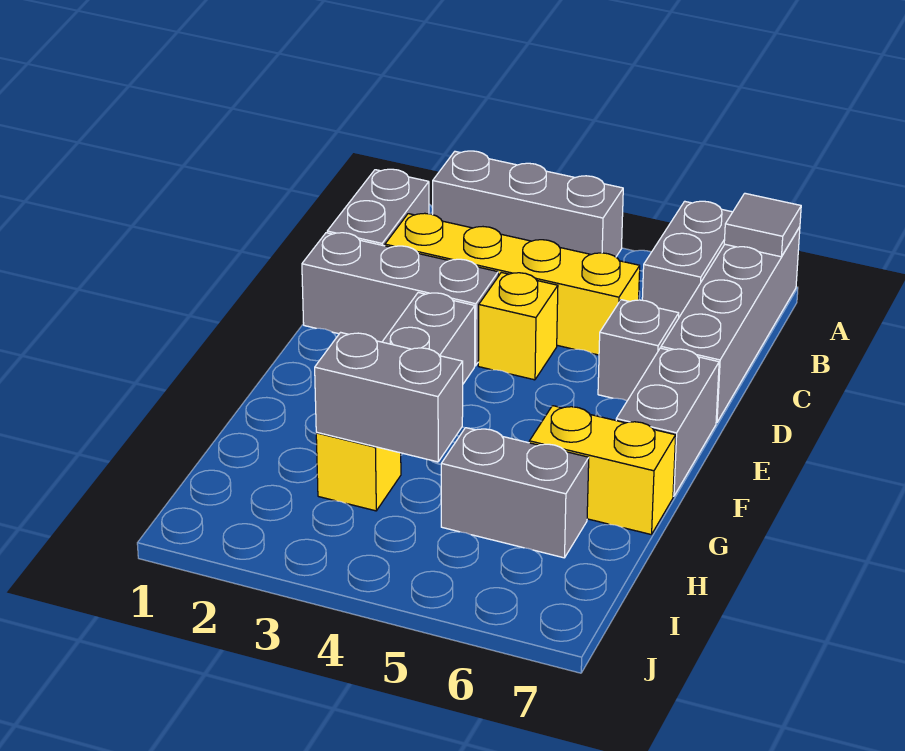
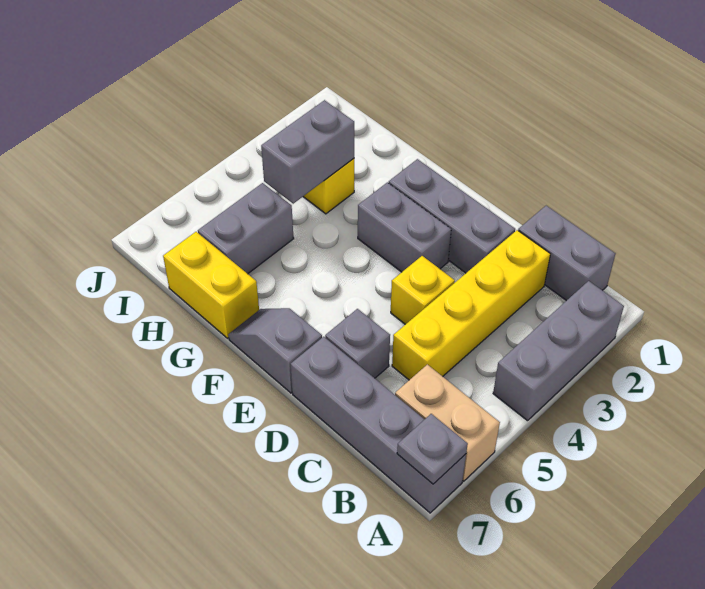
grey brick A6:B6 level 1 -> tan brick A6:B6 level 1
grey tile A7 level 2 -> grey plate A7 level 2
grey brick D1:D3 level 1 -> grey brick D2:F2 level 1
grey brick E7:F7 level 1 -> grey slope E7:F7 level 1 top E
yellow brick G6:G7 level 1 -> yellow brick G7:H7 level 1

